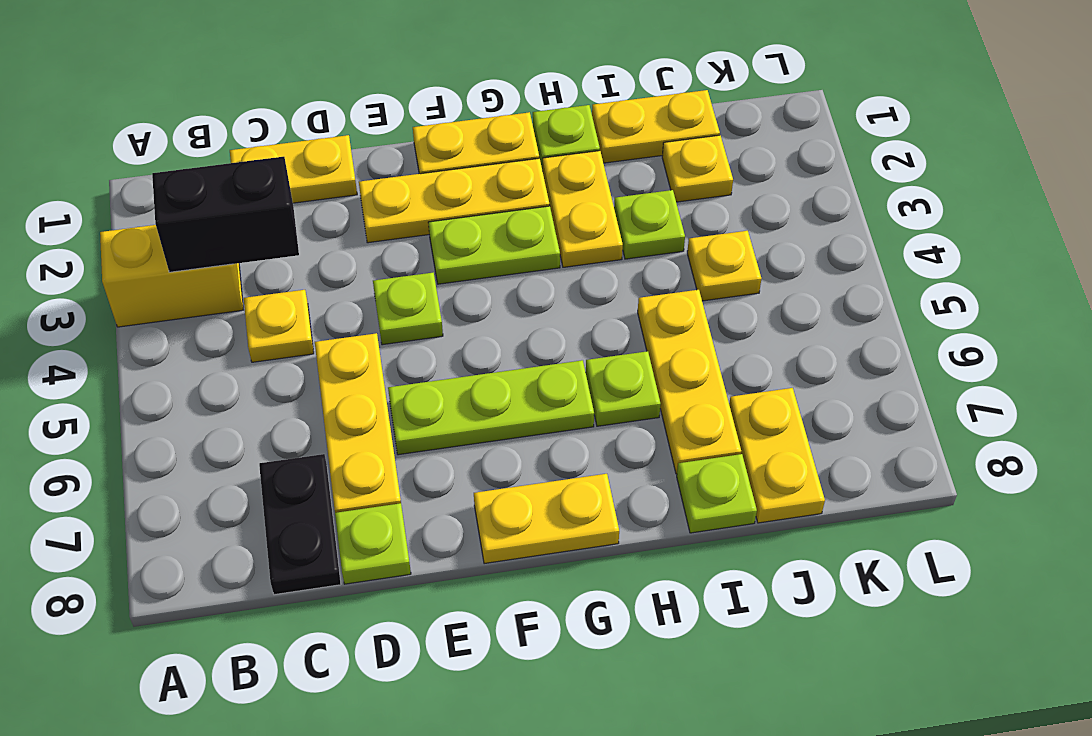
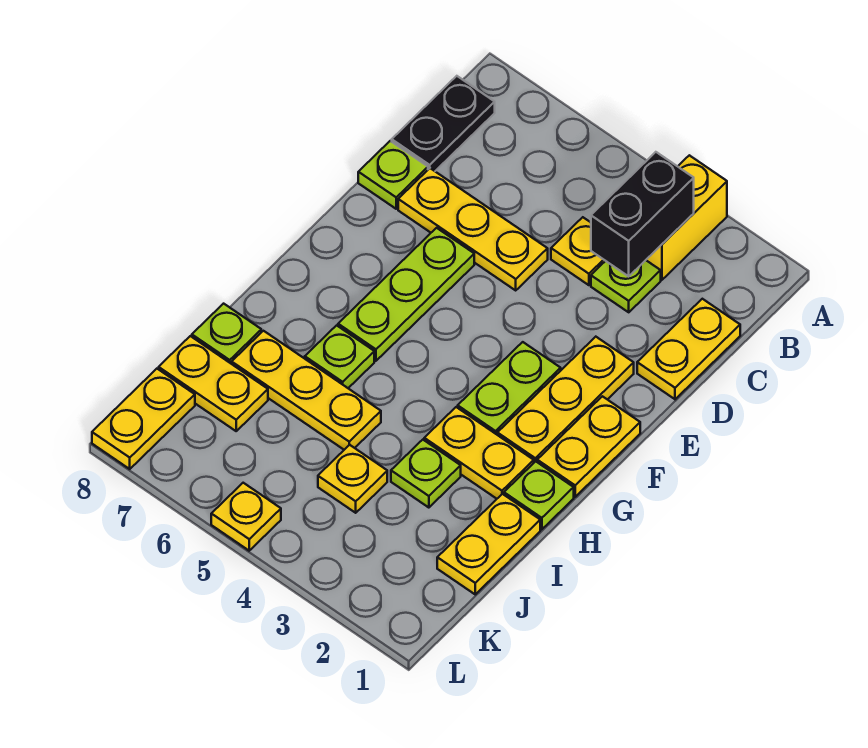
black plate C7:C8 level 1 -> black plate B8:C8 level 1
lime plate E4 level 1 -> lime plate C3 level 1
yellow plate F8:G8 level 1 -> yellow plate K8:L8 level 1
yellow plate J2 level 1 -> yellow plate L5 level 1

